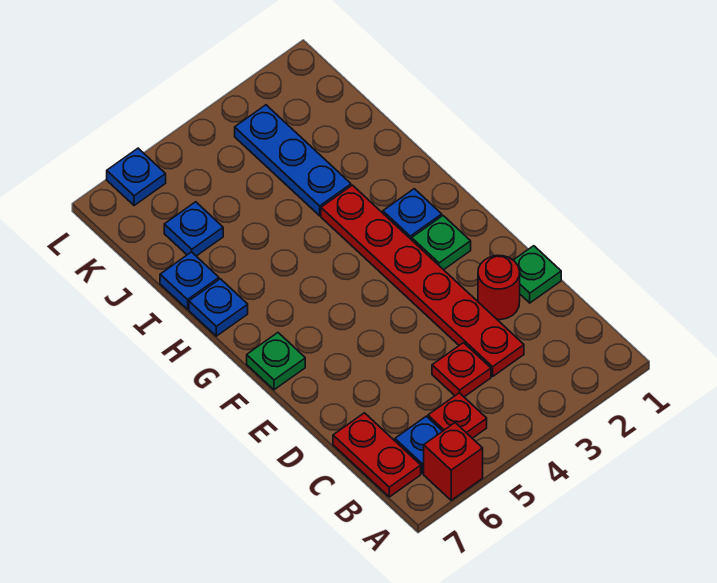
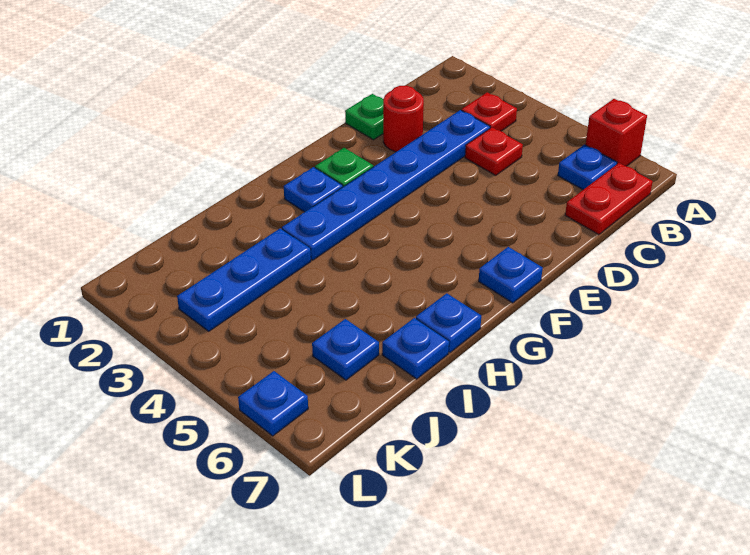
red plate B5 level 1 -> red plate B3 level 1
red plate C3:H3 level 1 -> blue plate C3:H3 level 1
green plate F7 level 1 -> blue plate F7 level 1

